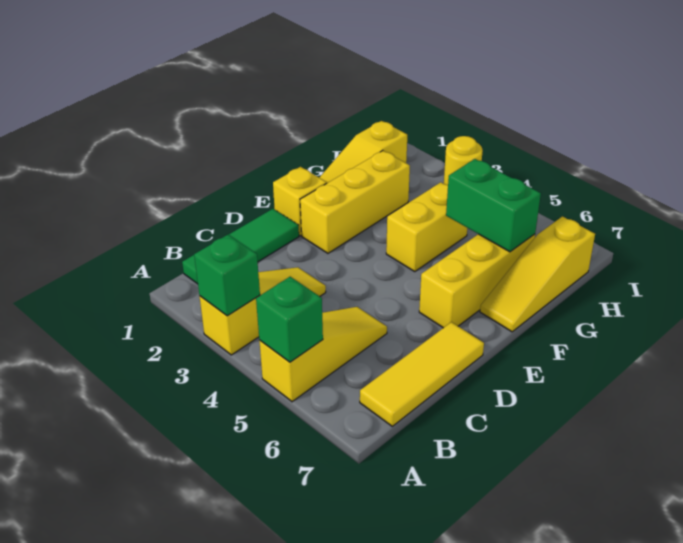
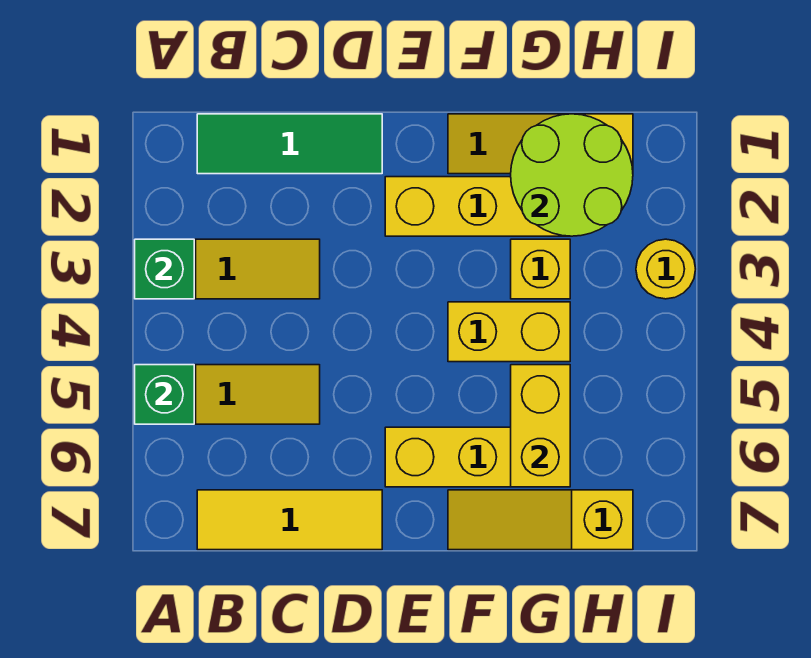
yellow brick E1 level 1 -> yellow brick G3 level 1
none -> lime round brick G1:H2 level 2
green brick G5:G6 level 2 -> yellow brick G5:G6 level 2

